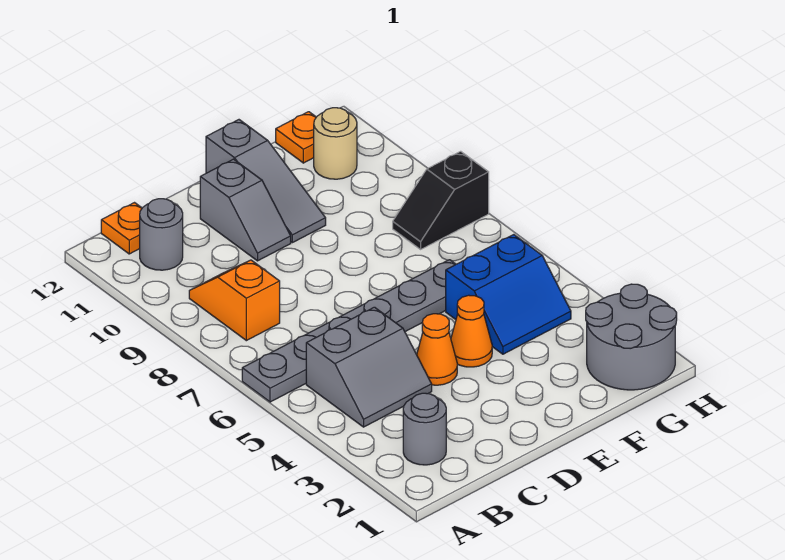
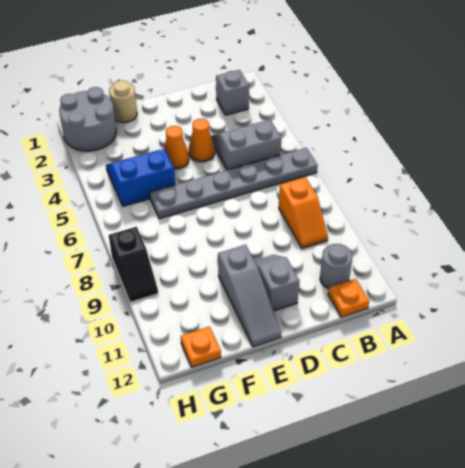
grey round brick B2 level 1 -> grey brick B2 level 1
grey slope E10:E12 level 1 top 12 -> grey slope E10:E12 level 1 top 10
black slope G8:H8 level 1 top H -> black slope H8:H9 level 1 top 8
tan round brick G11 level 1 -> tan round brick F1 level 1

